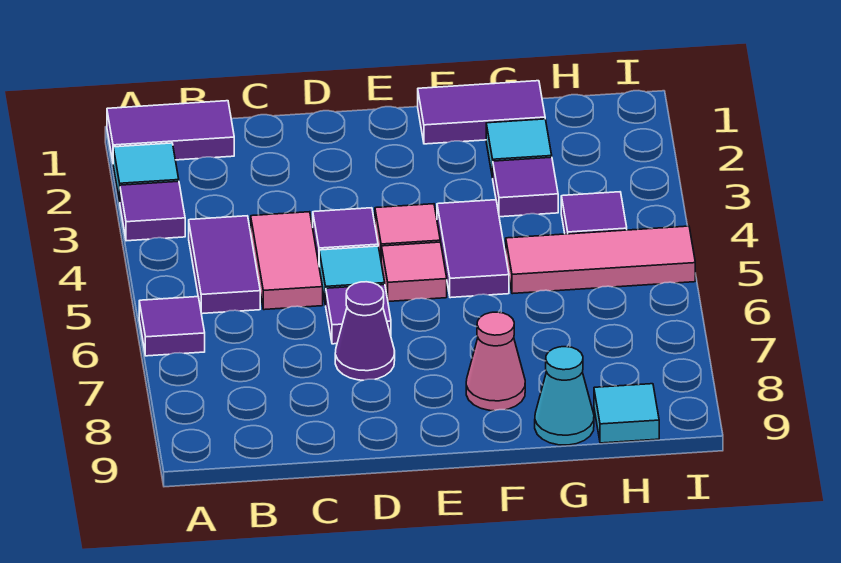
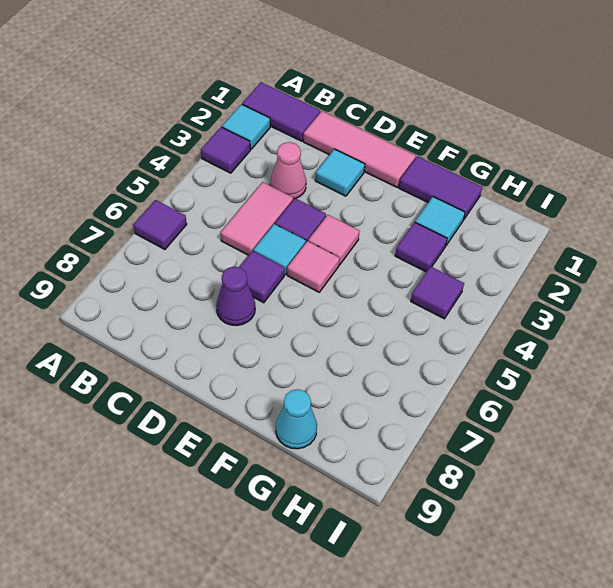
purple tile B4:B5 level 1 -> none
purple tile F4:F5 level 1 -> none
pink cone F8 level 1 -> pink cone C3 level 1
pink tile G5:I5 level 1 -> pink tile C1:E1 level 1
cyan tile H9 level 1 -> cyan tile D2 level 1

